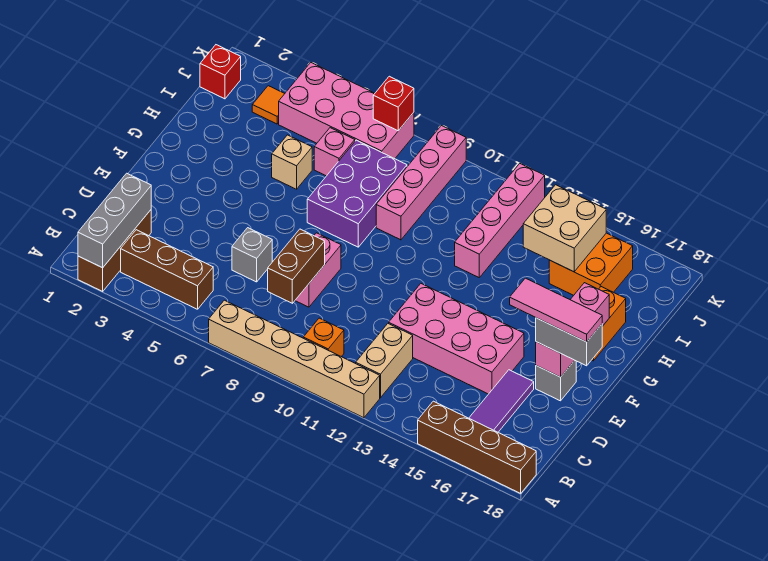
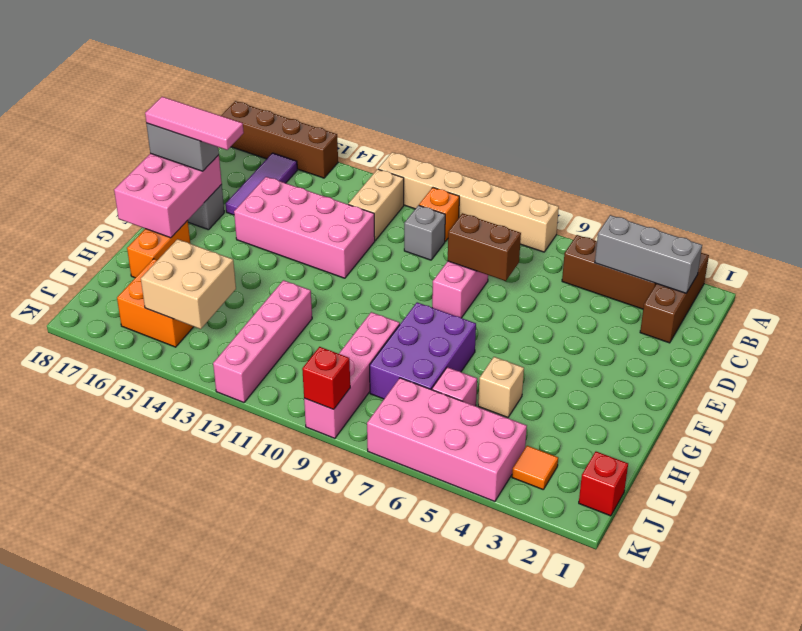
grey brick A2:C2 level 2 -> grey brick B2:B4 level 2
brown brick C8:D8 level 2 -> brown brick D7:D8 level 2
grey brick D6 level 1 -> grey brick C10 level 1
pink brick E17:G17 level 2 -> pink brick E17:G18 level 2
red brick K7 level 2 -> red brick K9 level 2

